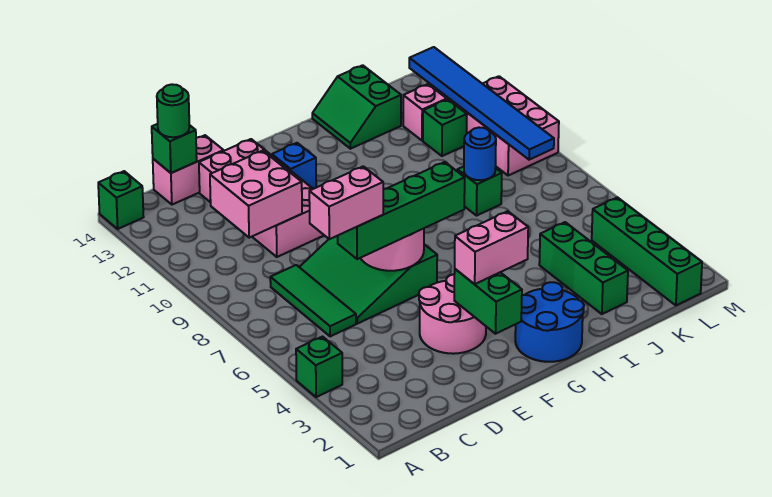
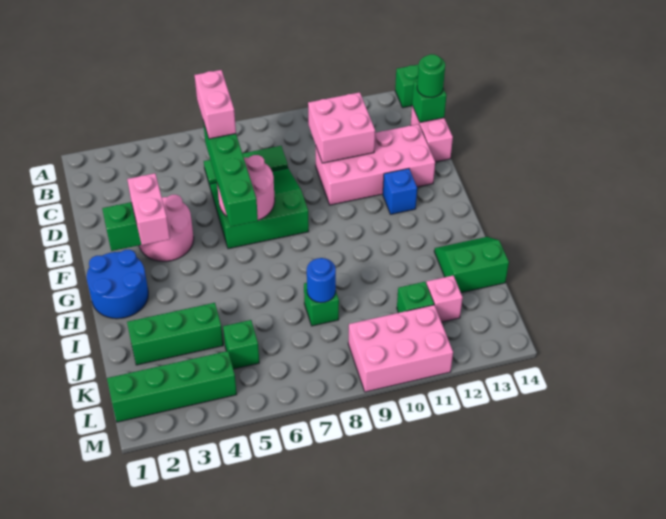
green brick A4 level 1 -> green brick K5 level 1
blue tile L8:L13 level 2 -> none

